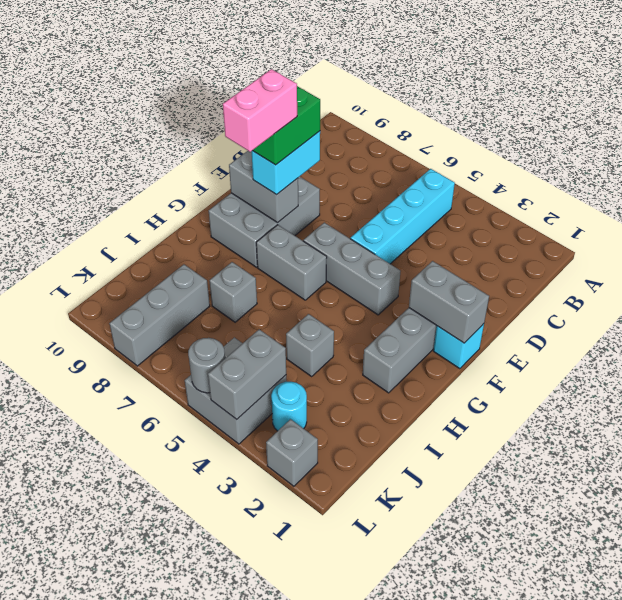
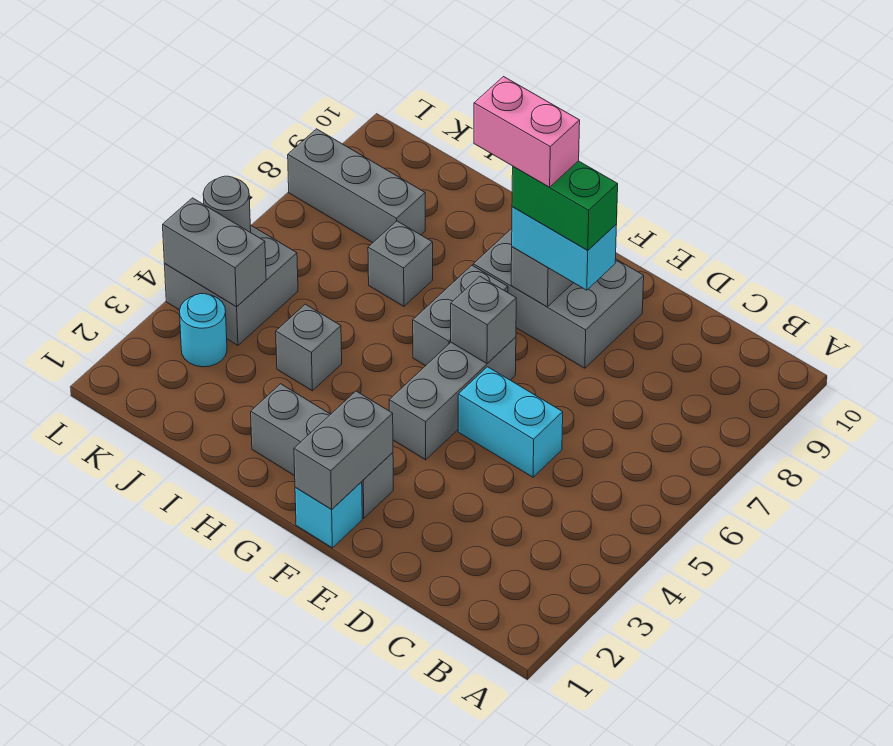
cyan brick B5:E5 level 1 -> cyan brick D5:E5 level 1
grey brick L2 level 1 -> grey brick F6 level 2

